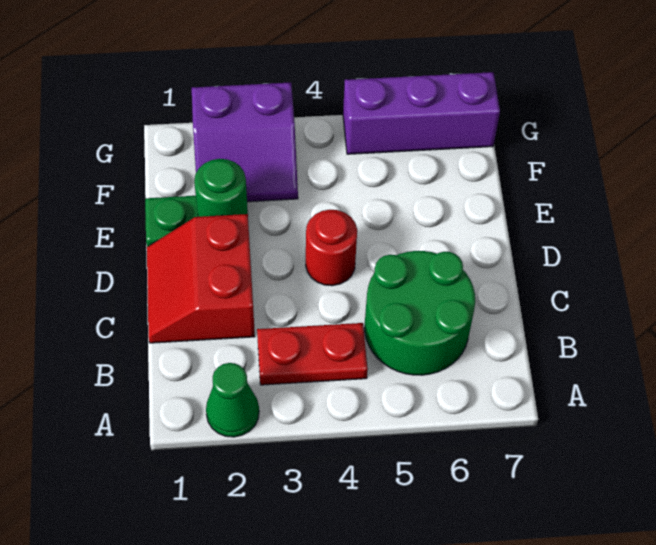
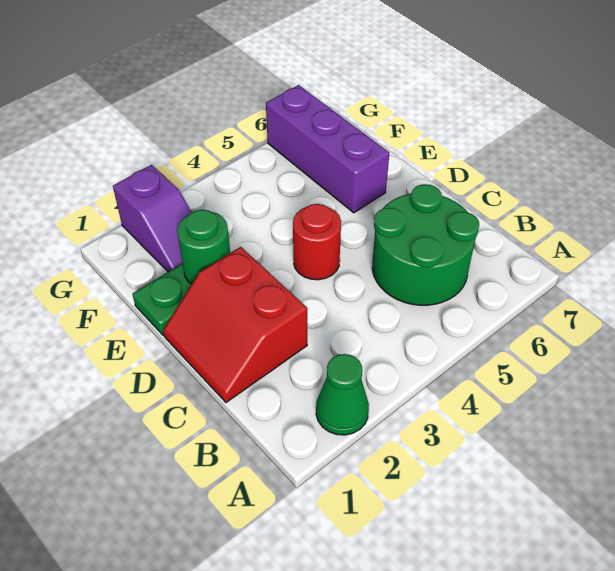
red plate B3:B4 level 1 -> none
purple slope F2:G3 level 1 top G -> purple slope F2:G2 level 1 top G
purple brick G5:G7 level 1 -> purple brick E6:G6 level 1

